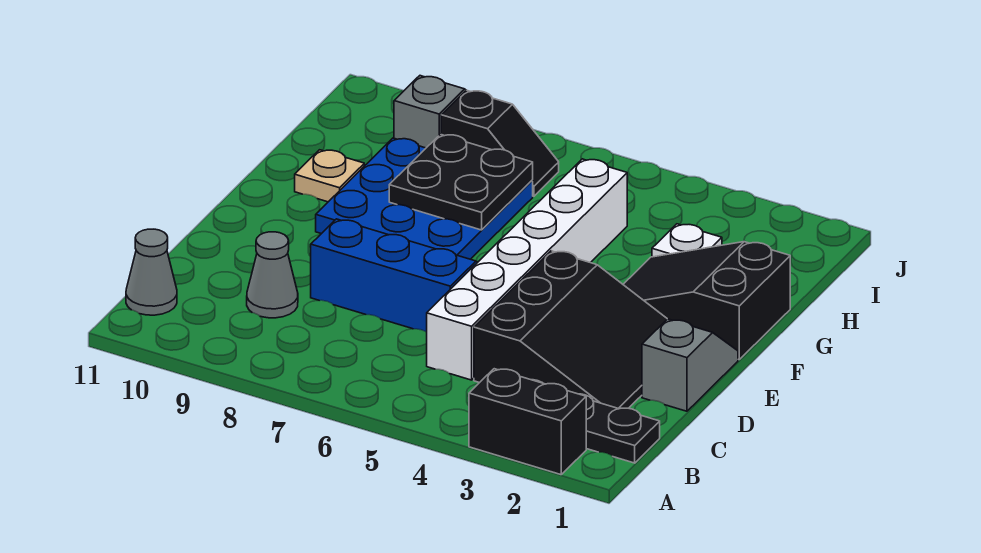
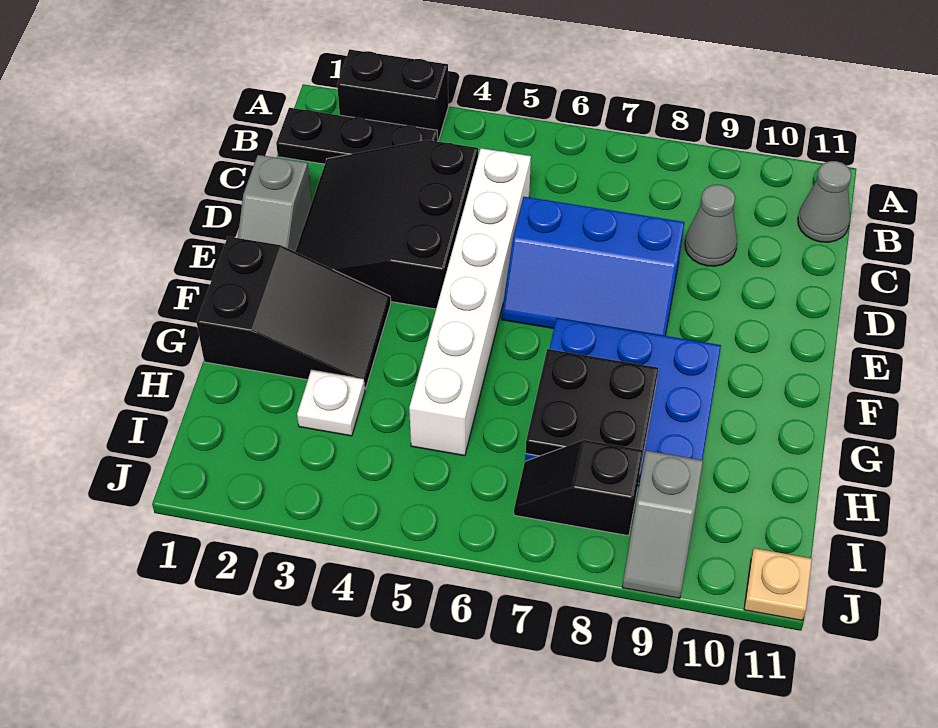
tan plate G10 level 1 -> tan plate J11 level 1

